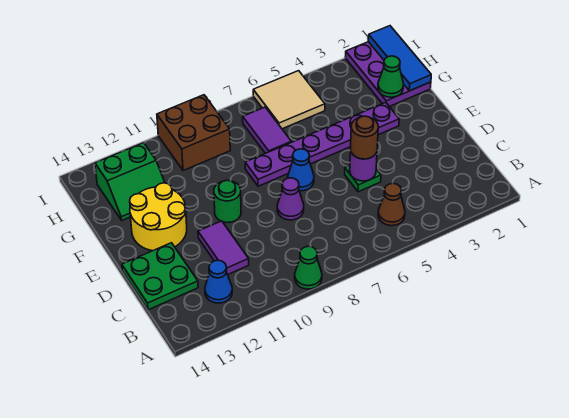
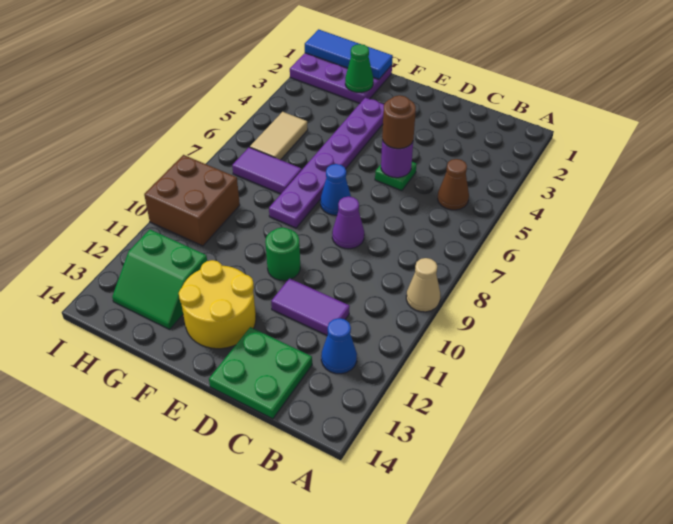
green cone A9 level 1 -> tan cone A9 level 1
green slope G12:H13 level 1 top H -> green slope G12:H13 level 1 top 12
tan tile H5:I6 level 1 -> tan tile H5:H6 level 1

